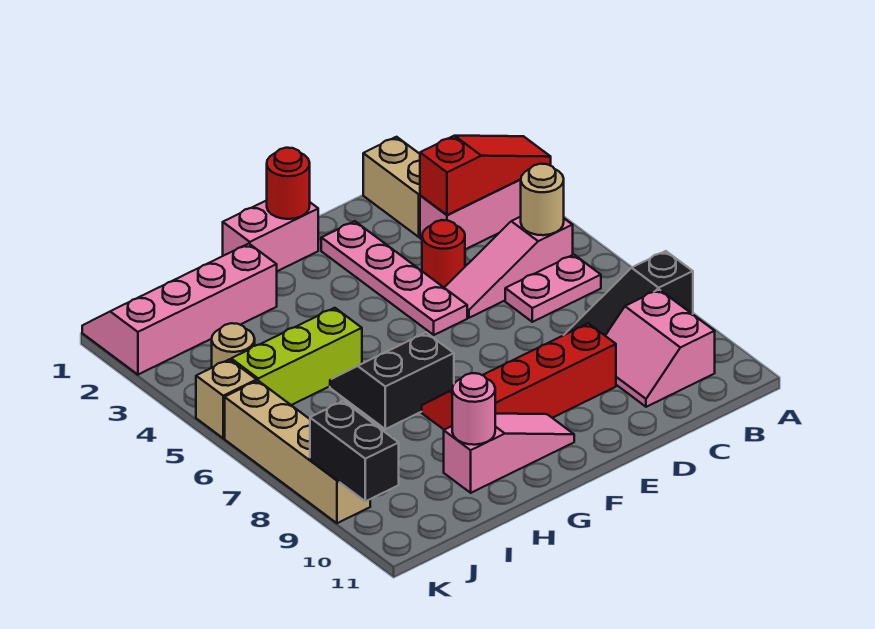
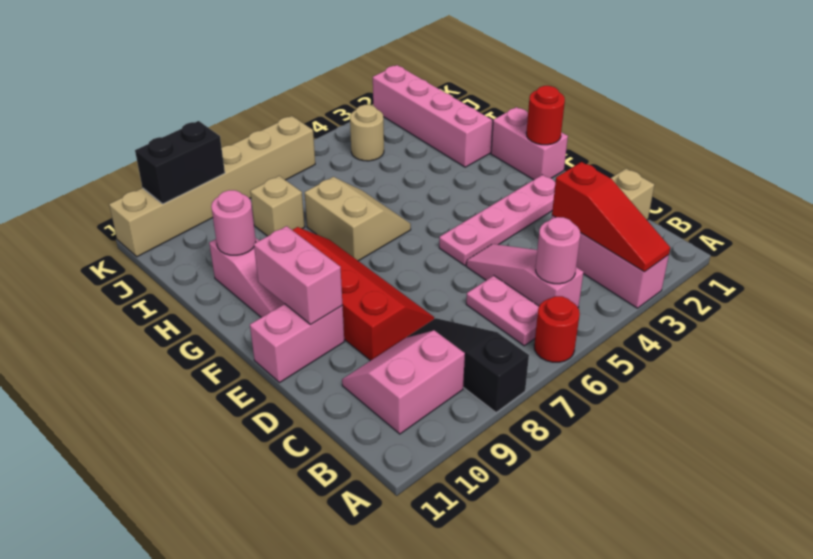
tan round brick B5 level 2 -> pink round brick B5 level 2
red round brick D4 level 1 -> red round brick A6 level 1
none -> pink brick E10:E11 level 1
none -> pink brick E10:F10 level 2
black slope G6:H7 level 1 top 7 -> tan slope G6:H7 level 1 top 7
lime brick H5:J5 level 1 -> none
tan brick K5 level 1 -> tan brick I8 level 1
tan brick K6:K9 level 1 -> tan brick K6:K11 level 1

